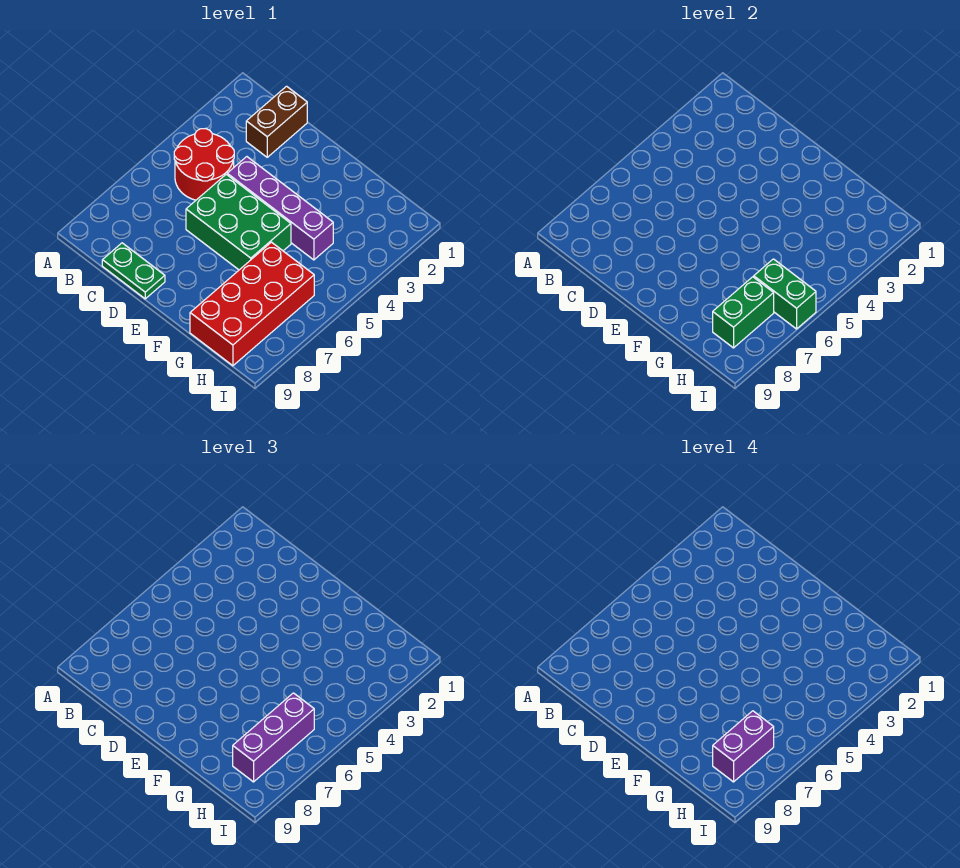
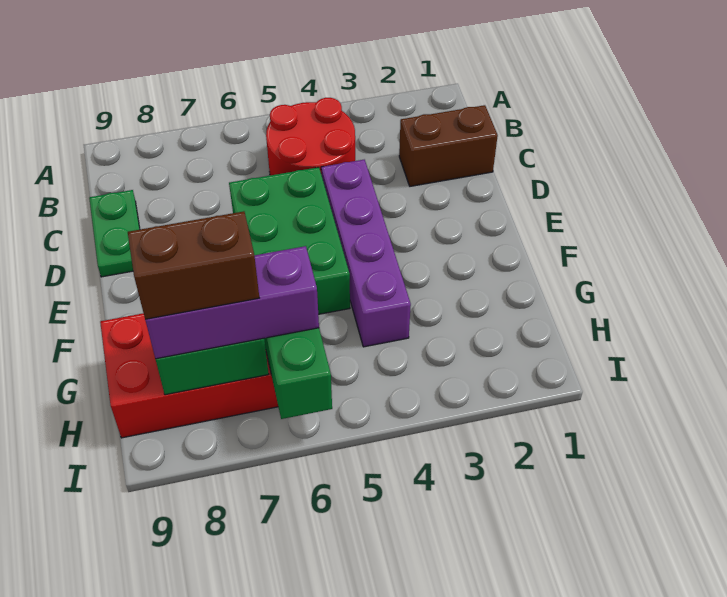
purple brick H7:H8 level 4 -> brown brick H7:H8 level 4

